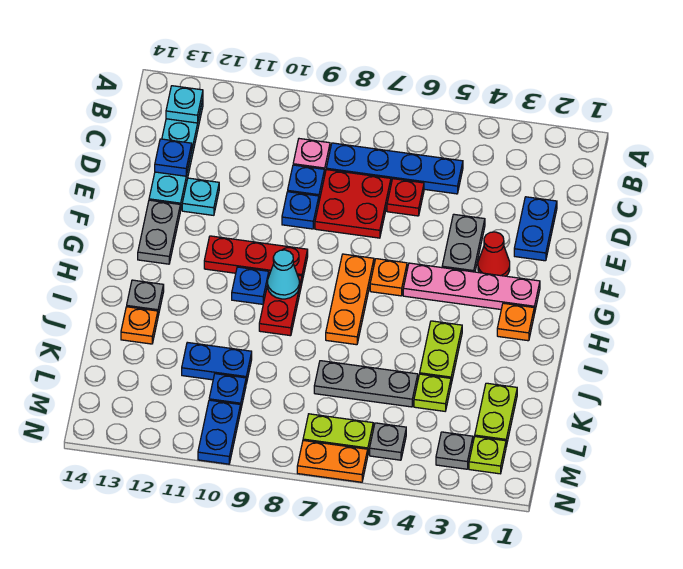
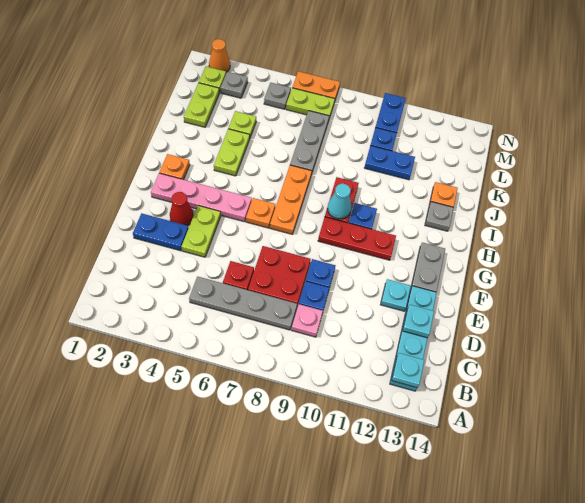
blue plate C5:C8 level 1 -> grey plate C5:C8 level 1
blue plate D2:E2 level 1 -> blue plate E2:E3 level 1
blue plate D13 level 2 -> cyan plate D13 level 2
grey plate E4:F4 level 1 -> lime plate E4:F4 level 1
grey plate K5:K7 level 1 -> grey plate J7:L7 level 1
none -> orange cone N2 level 1

